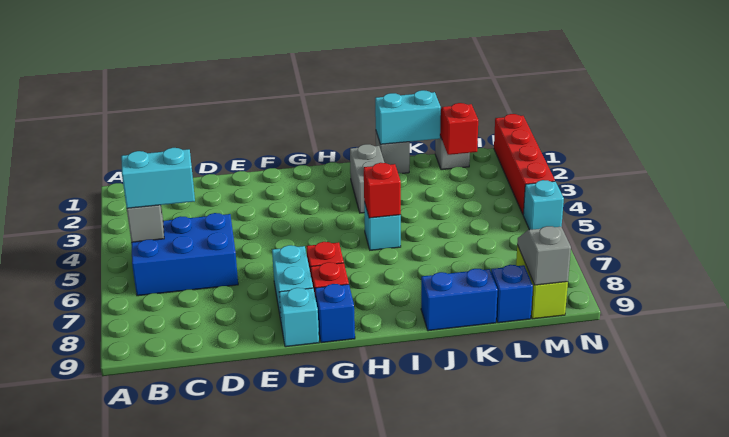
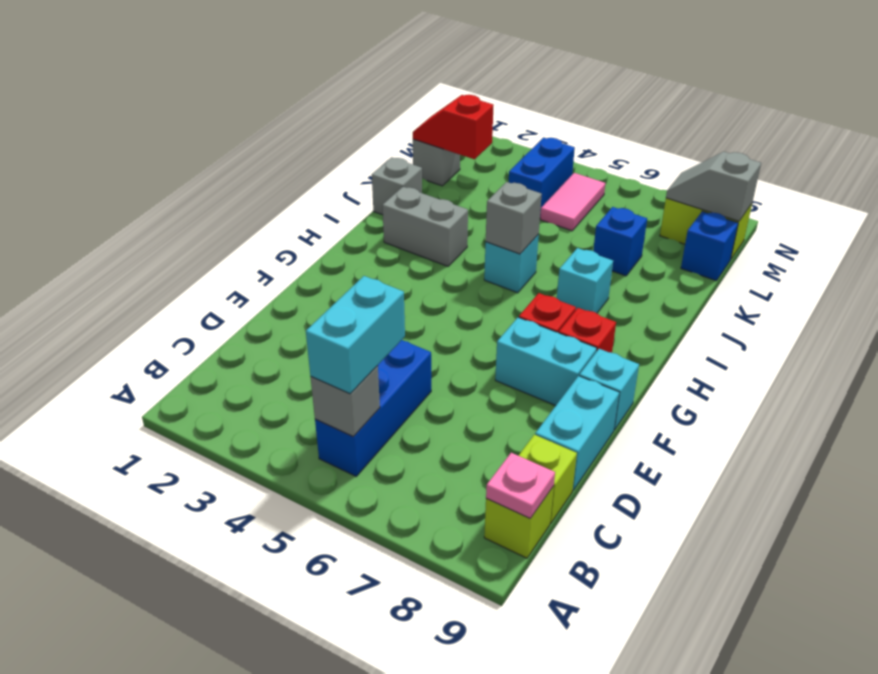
blue brick B5:D6 level 1 -> blue brick B5:D5 level 1
none -> lime brick B9 level 1
none -> pink plate B9 level 2
none -> lime brick C9 level 1
blue brick G9 level 1 -> blue brick K7 level 1
red brick I5 level 2 -> grey brick I5 level 2
cyan brick J1:K1 level 2 -> cyan brick D9:E9 level 1
blue brick J9:K9 level 1 -> blue brick L4:M4 level 1
none -> pink tile L5:M5 level 1
red brick N1:N4 level 1 -> none
cyan brick N5 level 1 -> cyan brick I7 level 1

